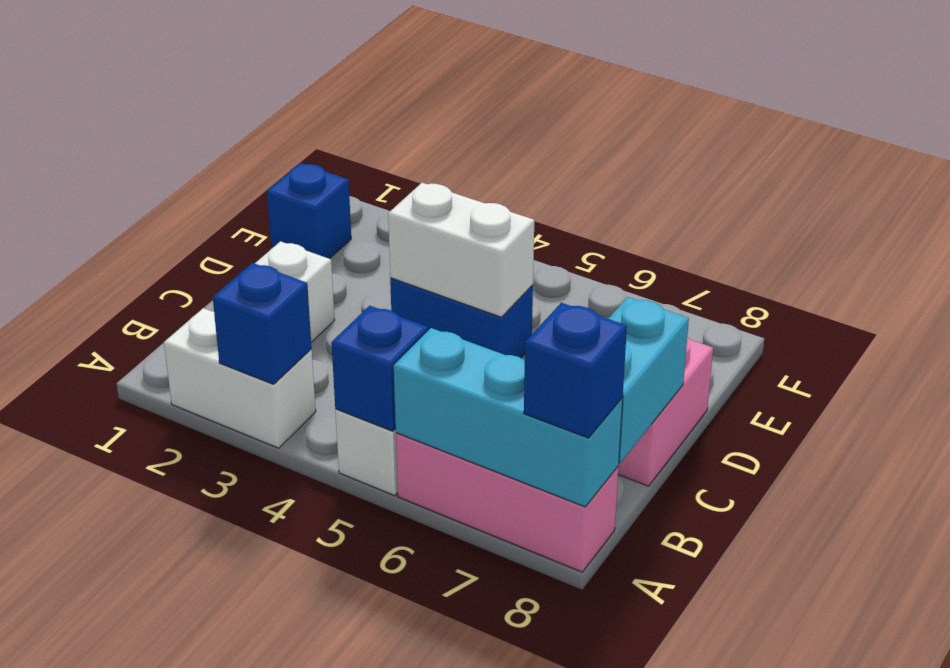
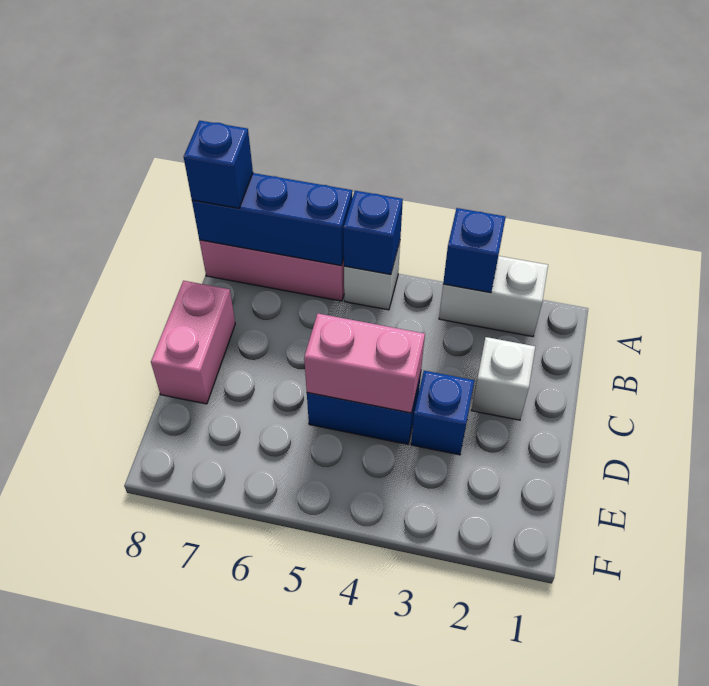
cyan brick A6:A8 level 2 -> blue brick A6:A8 level 2
cyan brick B8:C8 level 2 -> none
white brick D4:D5 level 2 -> pink brick D4:D5 level 2
blue brick E1 level 1 -> blue brick D3 level 1

